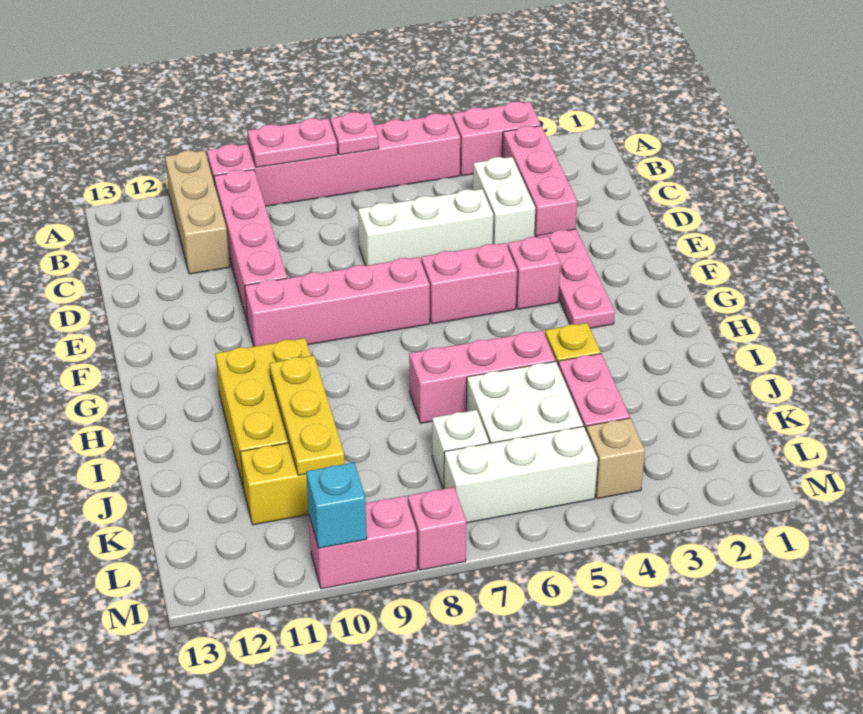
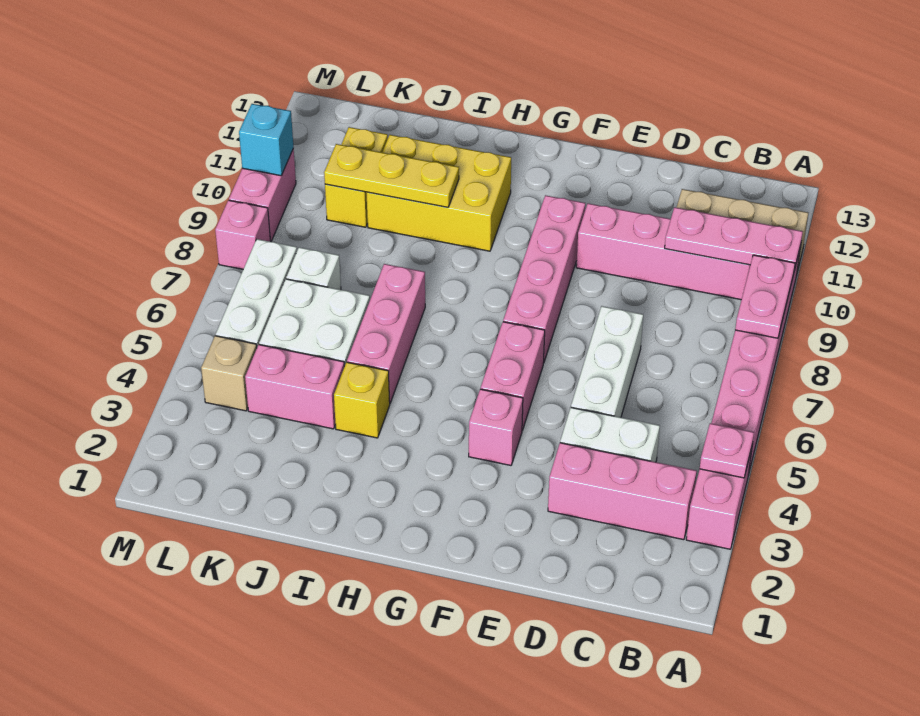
pink plate A7 level 2 -> pink plate A4 level 2
pink plate E3:G3 level 1 -> pink plate A10:C10 level 2

